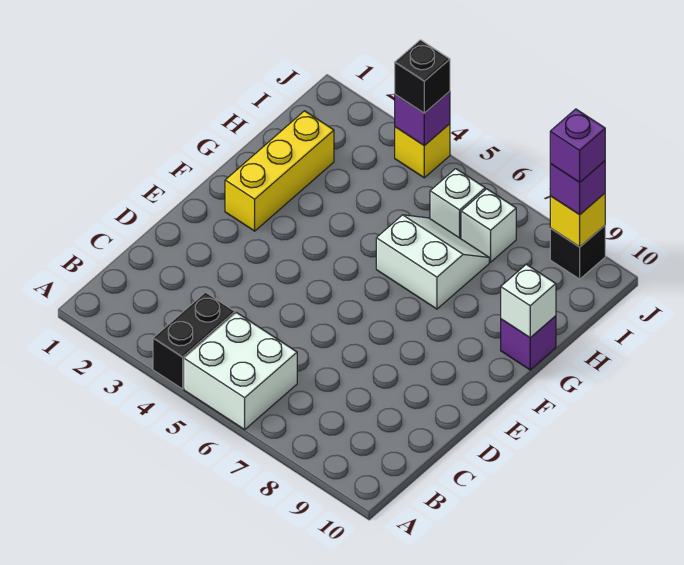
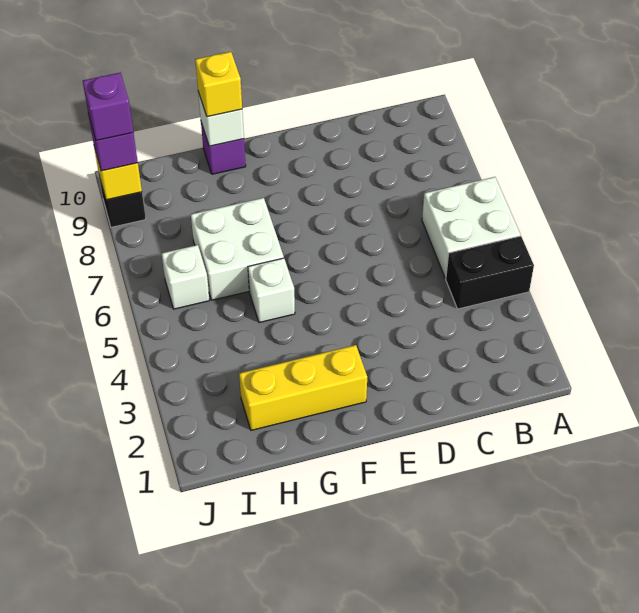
white slope G6:H7 level 1 top G -> white brick G6:H7 level 1
white brick I7 level 1 -> white brick G5 level 1
yellow brick J4 level 1 -> yellow brick G10 level 3
purple brick J4 level 2 -> none
black brick J4 level 3 -> none

